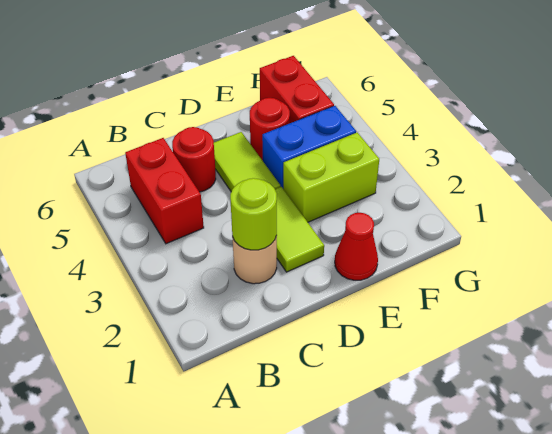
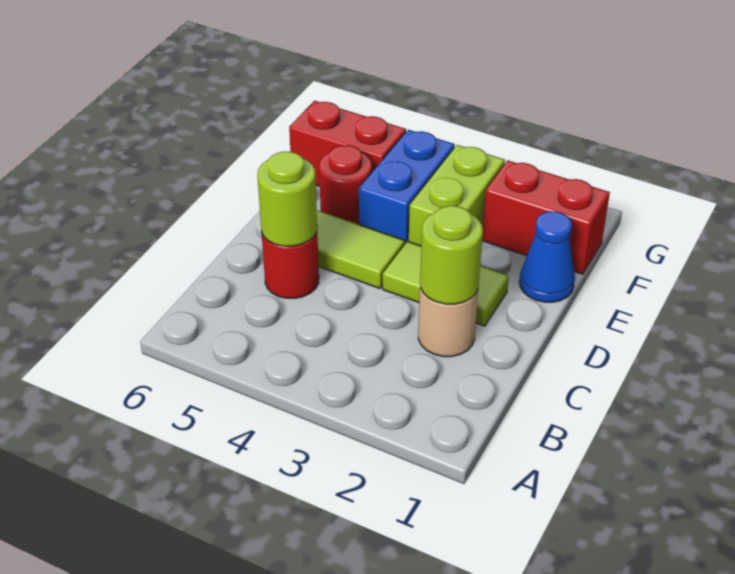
red brick B4:B5 level 1 -> red brick F1:F2 level 1
none -> lime round brick C5 level 2
red cone E1 level 1 -> blue cone E1 level 1

